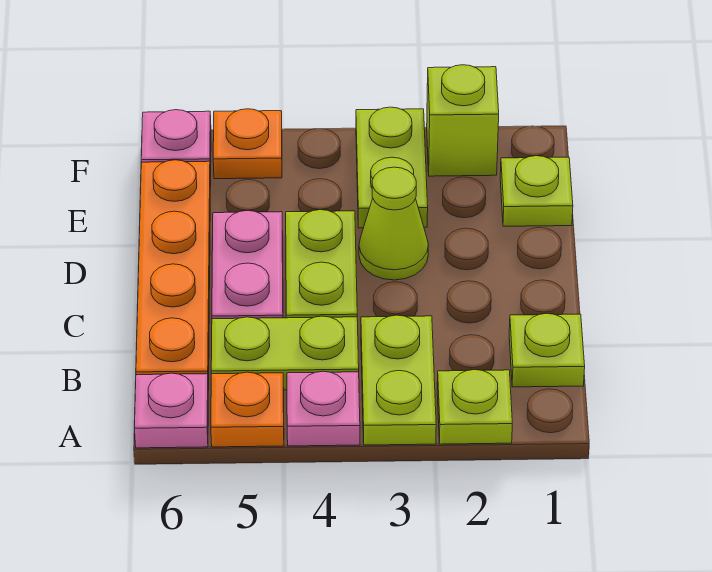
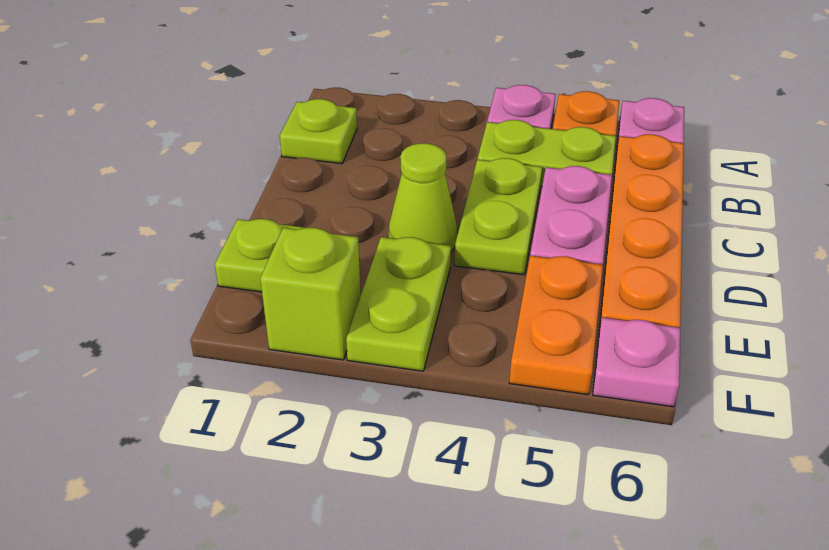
lime plate A2 level 1 -> none
lime plate A3:B3 level 1 -> none
orange plate F5 level 1 -> orange plate E5:F5 level 1

